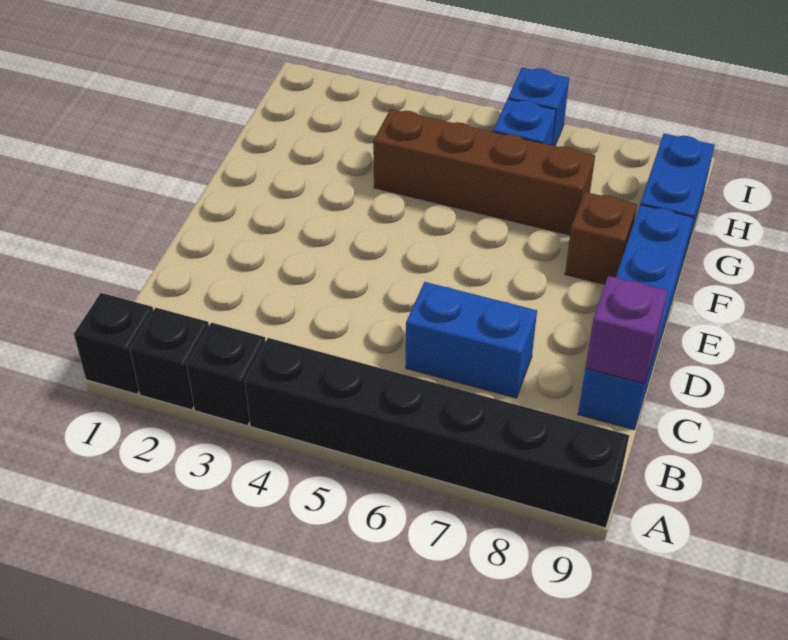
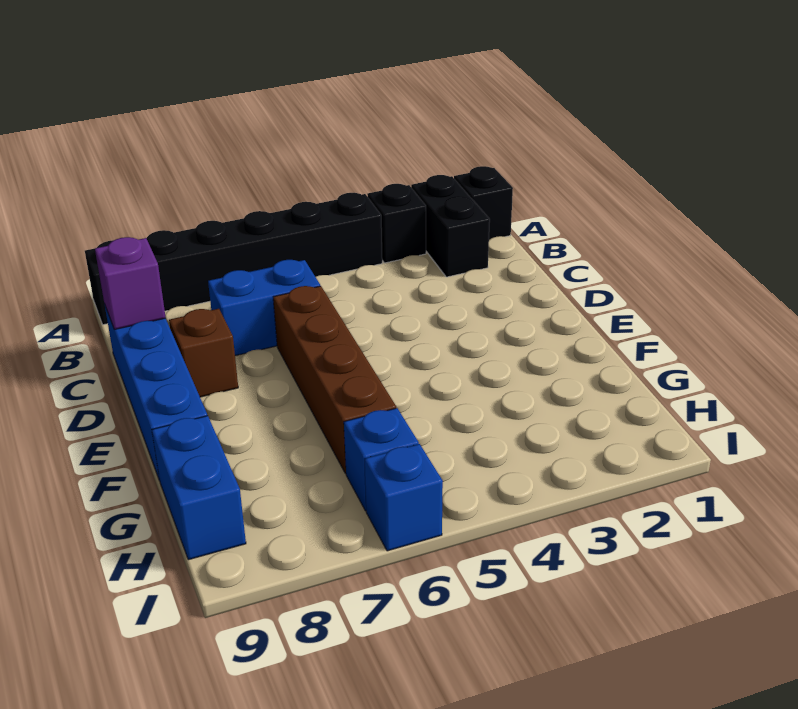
black brick A2 level 1 -> black brick A2:B2 level 1
brown brick F8 level 1 -> brown brick D8 level 1
brown brick G4:G7 level 1 -> brown brick D6:G6 level 1

